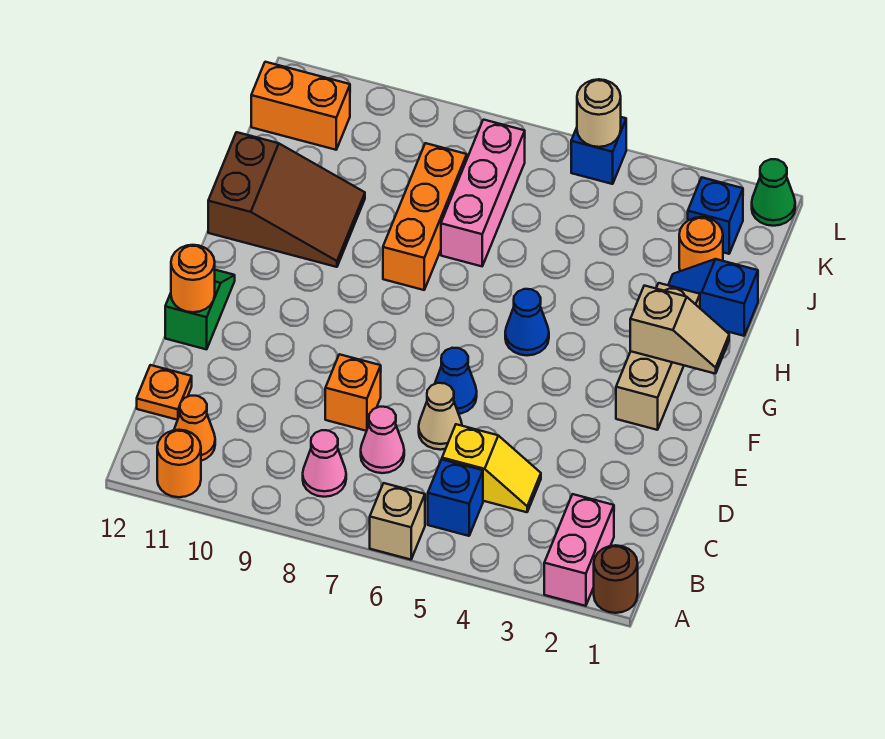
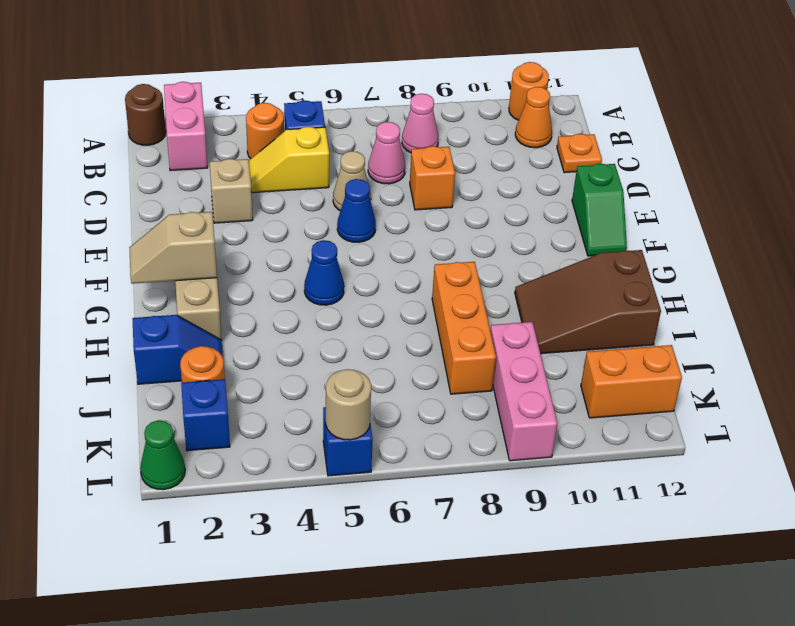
tan brick A6 level 1 -> tan brick D3 level 1
orange round brick E12 level 2 -> orange round brick B4 level 1
pink brick I7:K7 level 1 -> pink brick J9:L9 level 1

